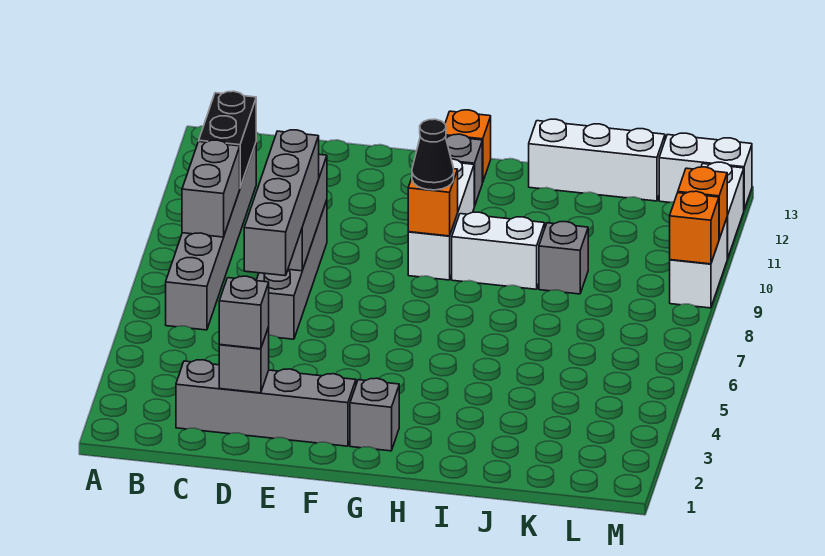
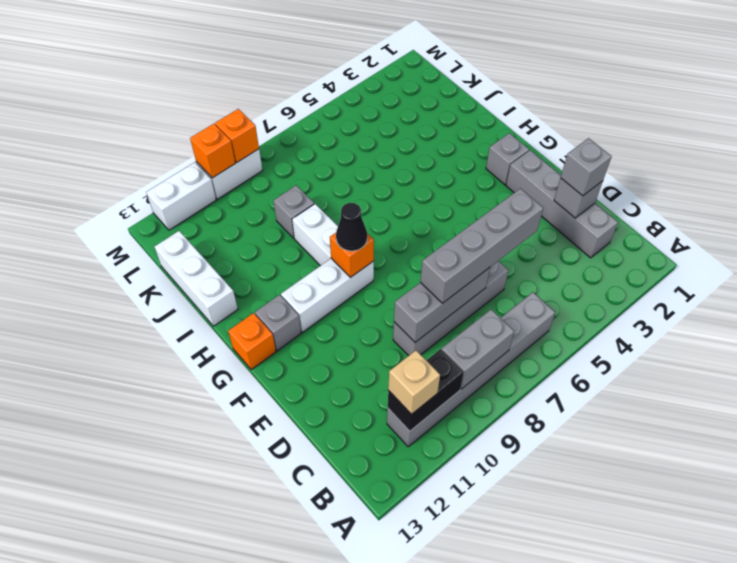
none -> tan brick B11 level 3
white brick L13:M13 level 1 -> none

